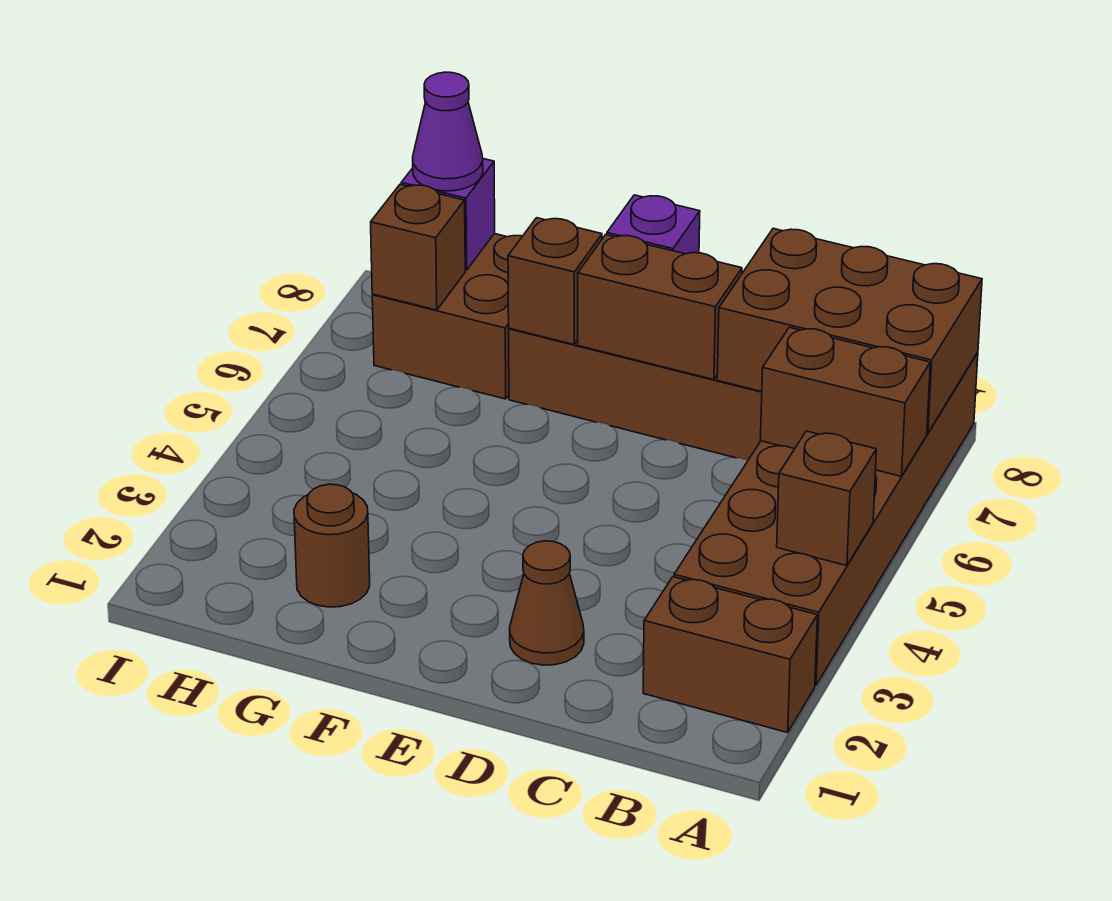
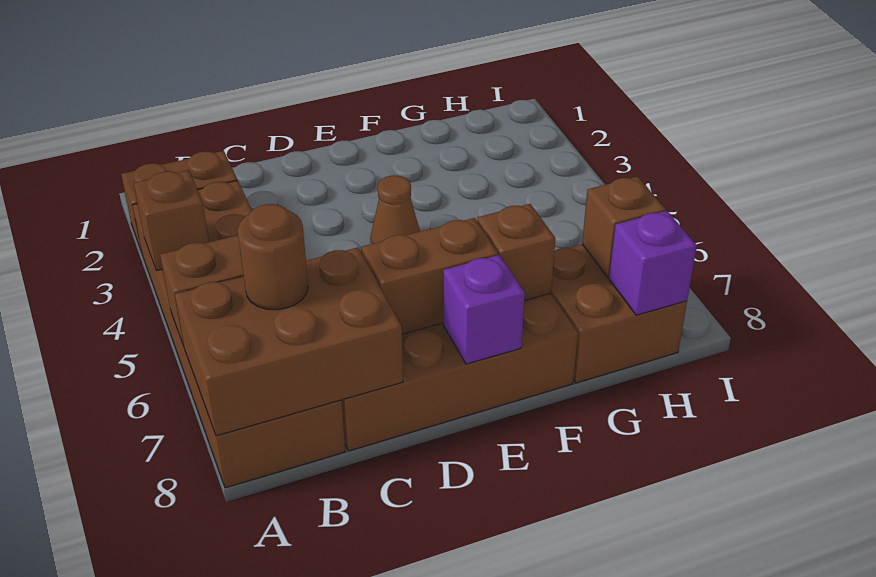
brown cone D2 level 1 -> brown cone E4 level 1
brown round brick G2 level 1 -> brown round brick B7 level 3
purple cone H8 level 3 -> none

